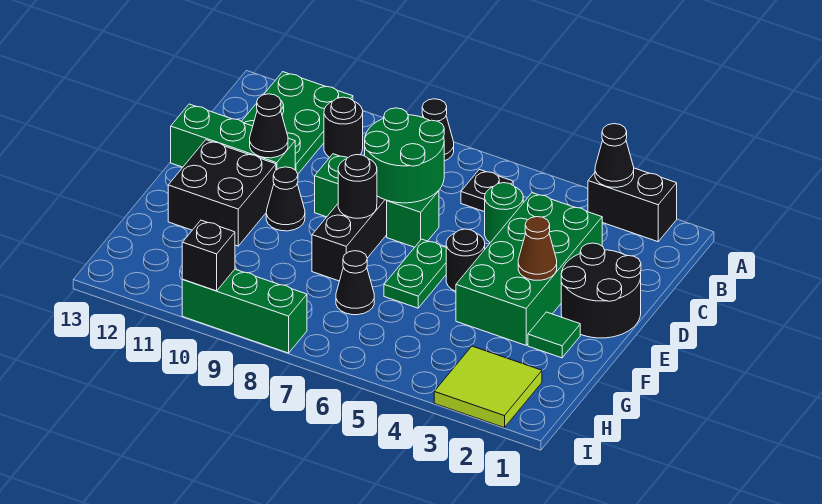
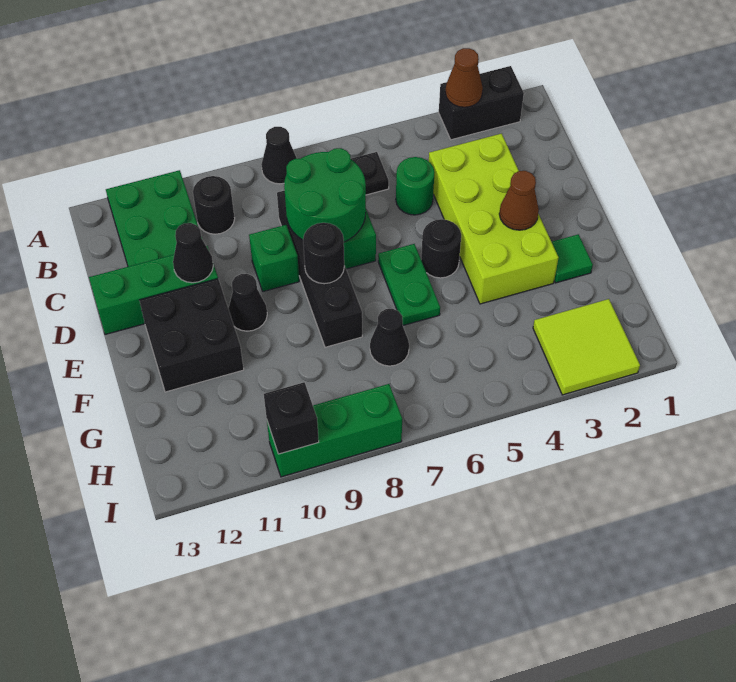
black cone A3 level 2 -> brown cone A3 level 2
green brick C3:F4 level 1 -> lime brick C3:F4 level 1
black round brick D1:E2 level 1 -> none

